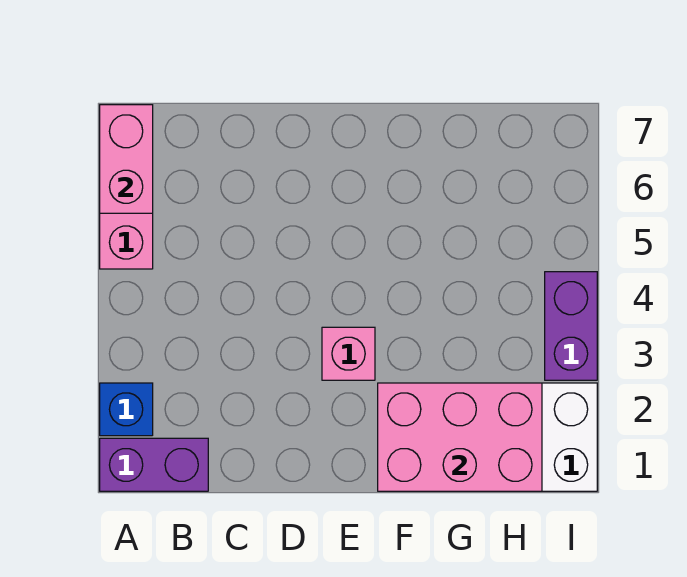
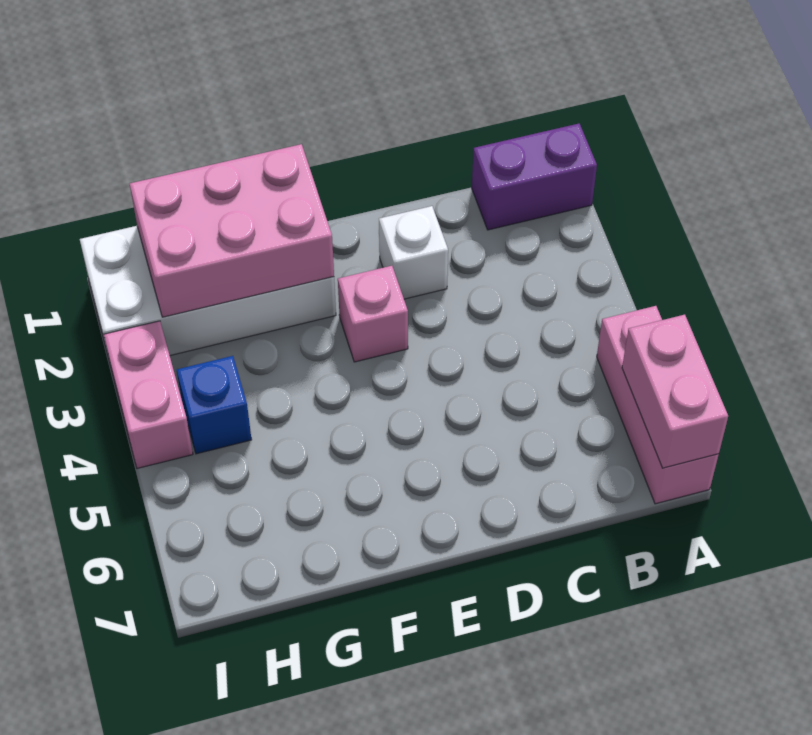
blue brick A2 level 1 -> blue brick H4 level 1
none -> white brick D2 level 1
purple brick I3:I4 level 1 -> pink brick I3:I4 level 1

